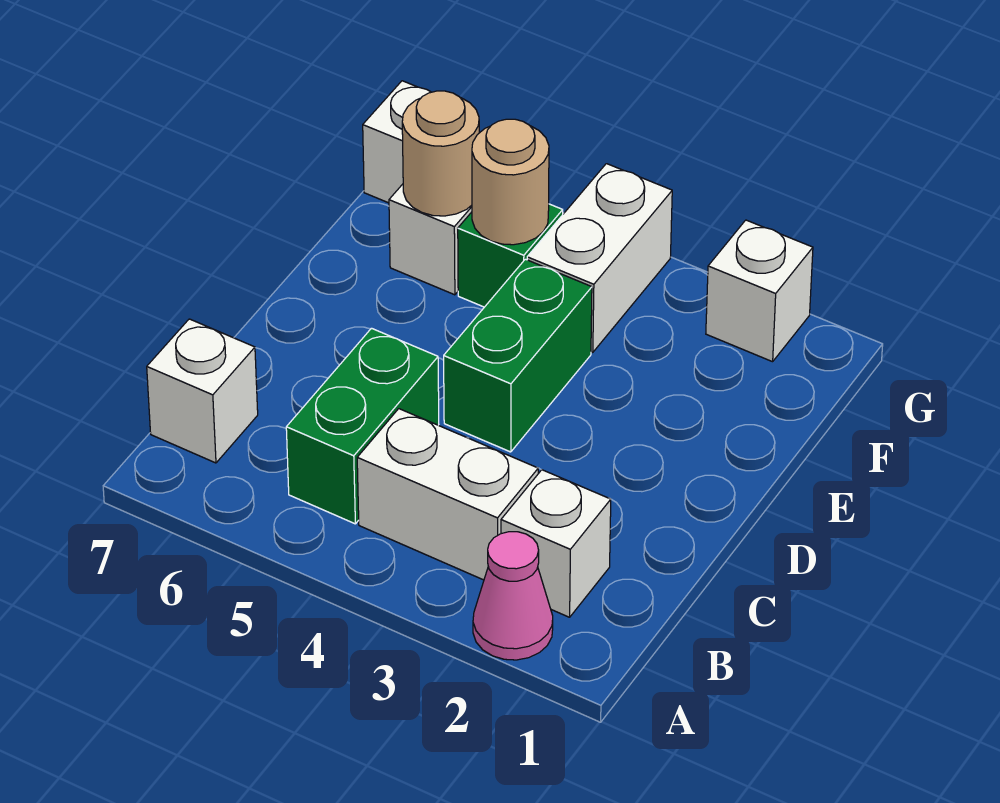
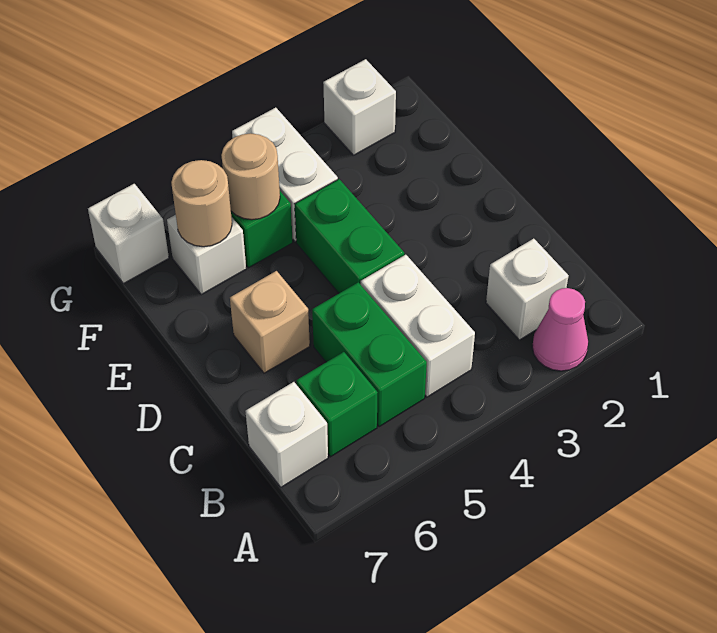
white brick B3:B4 level 1 -> white brick B4:C4 level 1
none -> green brick B6 level 1
none -> tan brick D6 level 1

